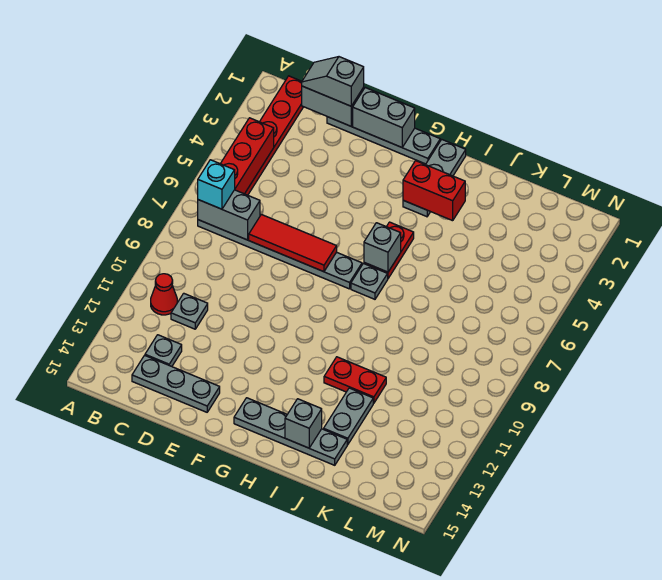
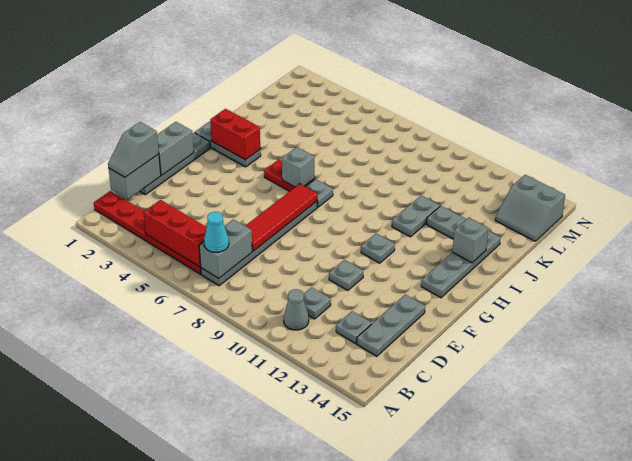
cyan brick B7 level 3 -> cyan cone B7 level 3
red cone B11 level 1 -> grey cone B11 level 1
red tile D7:F7 level 2 -> red tile D7:G7 level 2
none -> grey plate E11 level 1
none -> grey plate G11 level 1
red brick H3:I3 level 2 -> red brick H2:H3 level 2
red plate I11:J11 level 1 -> grey plate I11:J11 level 1
none -> grey slope L14:M15 level 1 top M

